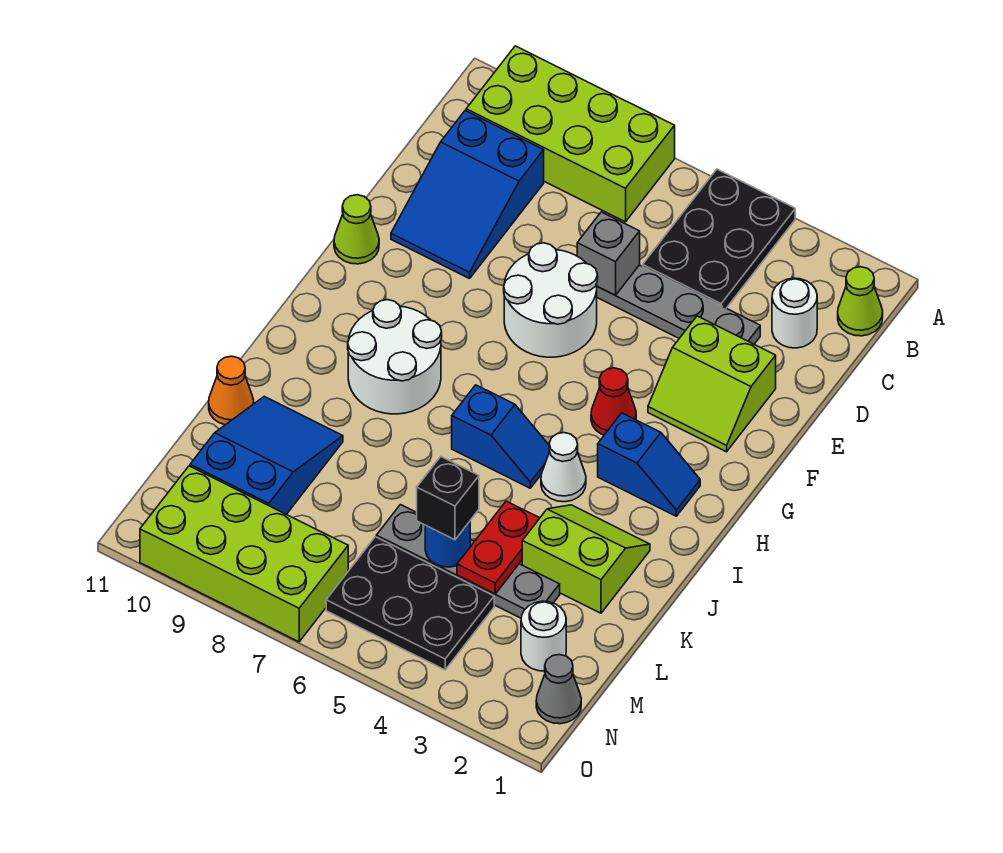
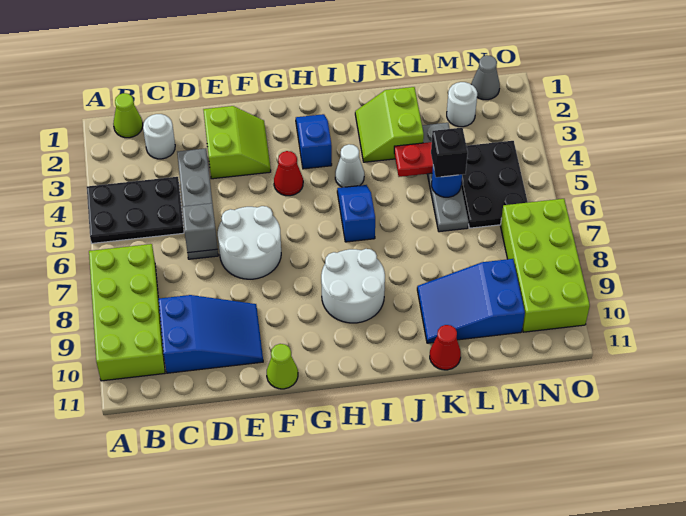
orange cone K11 level 1 -> red cone K11 level 1

